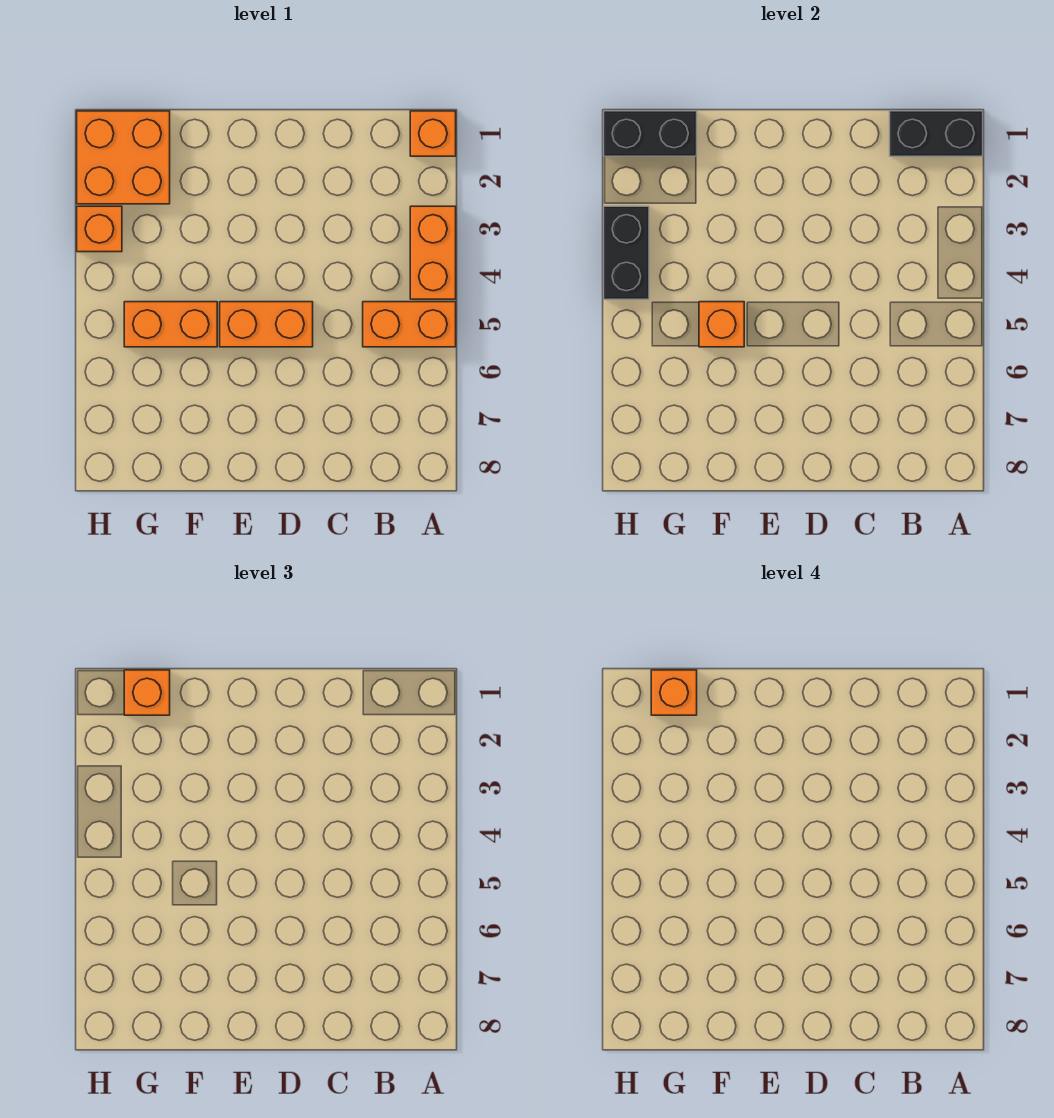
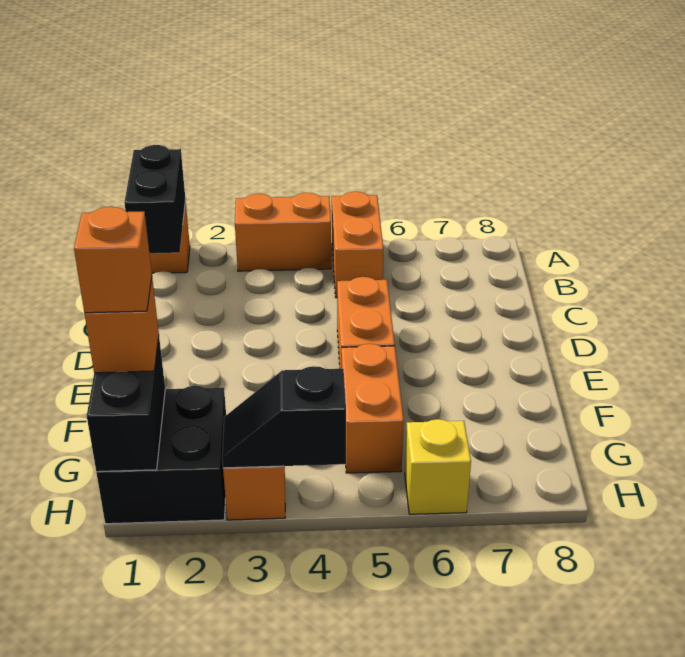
orange brick F5 level 2 -> none
orange brick G1:H2 level 1 -> black brick G1:H2 level 1
black brick H3:H4 level 2 -> black slope H3:H4 level 2 top 4
none -> yellow brick H6 level 1

